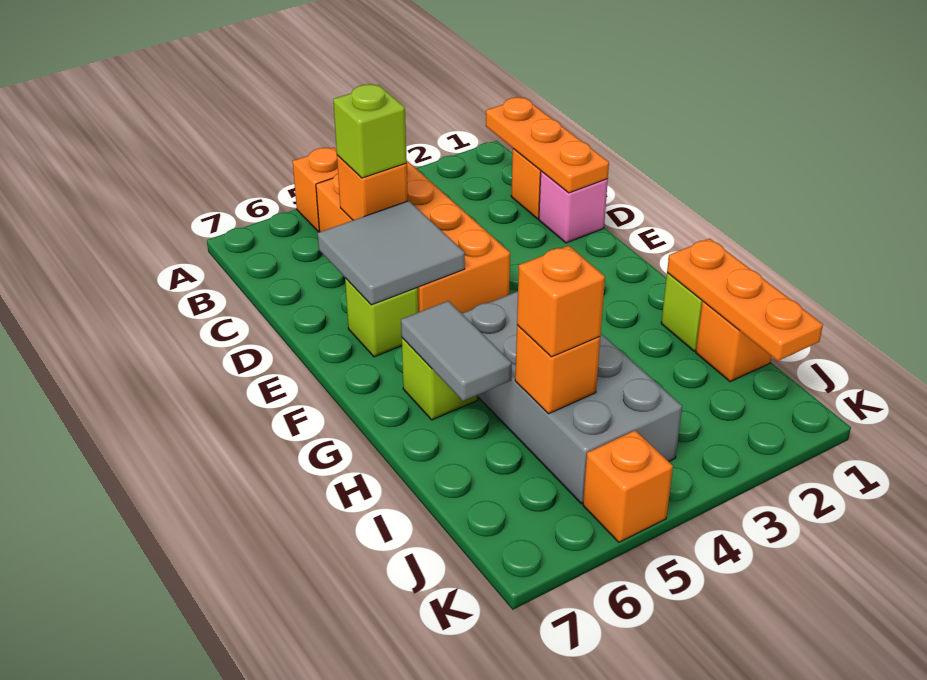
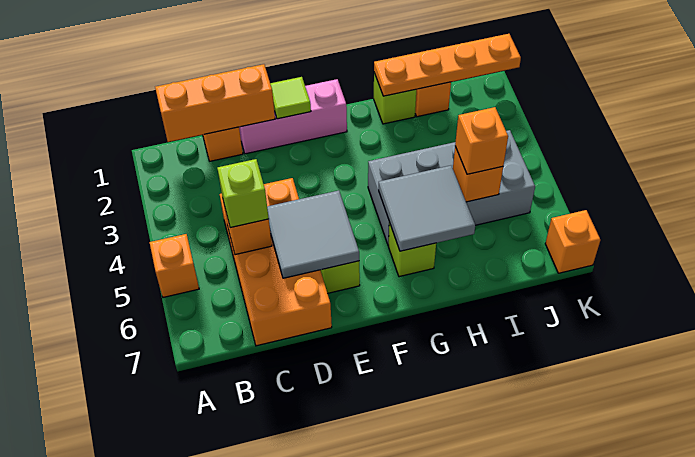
orange plate B1:D1 level 2 -> orange brick B1:D1 level 2
orange brick B4:E5 level 1 -> orange brick C4:D7 level 1
pink brick D1 level 1 -> pink brick D1:F1 level 1
none -> lime tile E1 level 2
grey tile G6:H6 level 2 -> grey tile G5:H6 level 2
orange plate H1:J1 level 2 -> orange plate H1:K1 level 2
orange brick K5 level 1 -> orange brick K7 level 1

